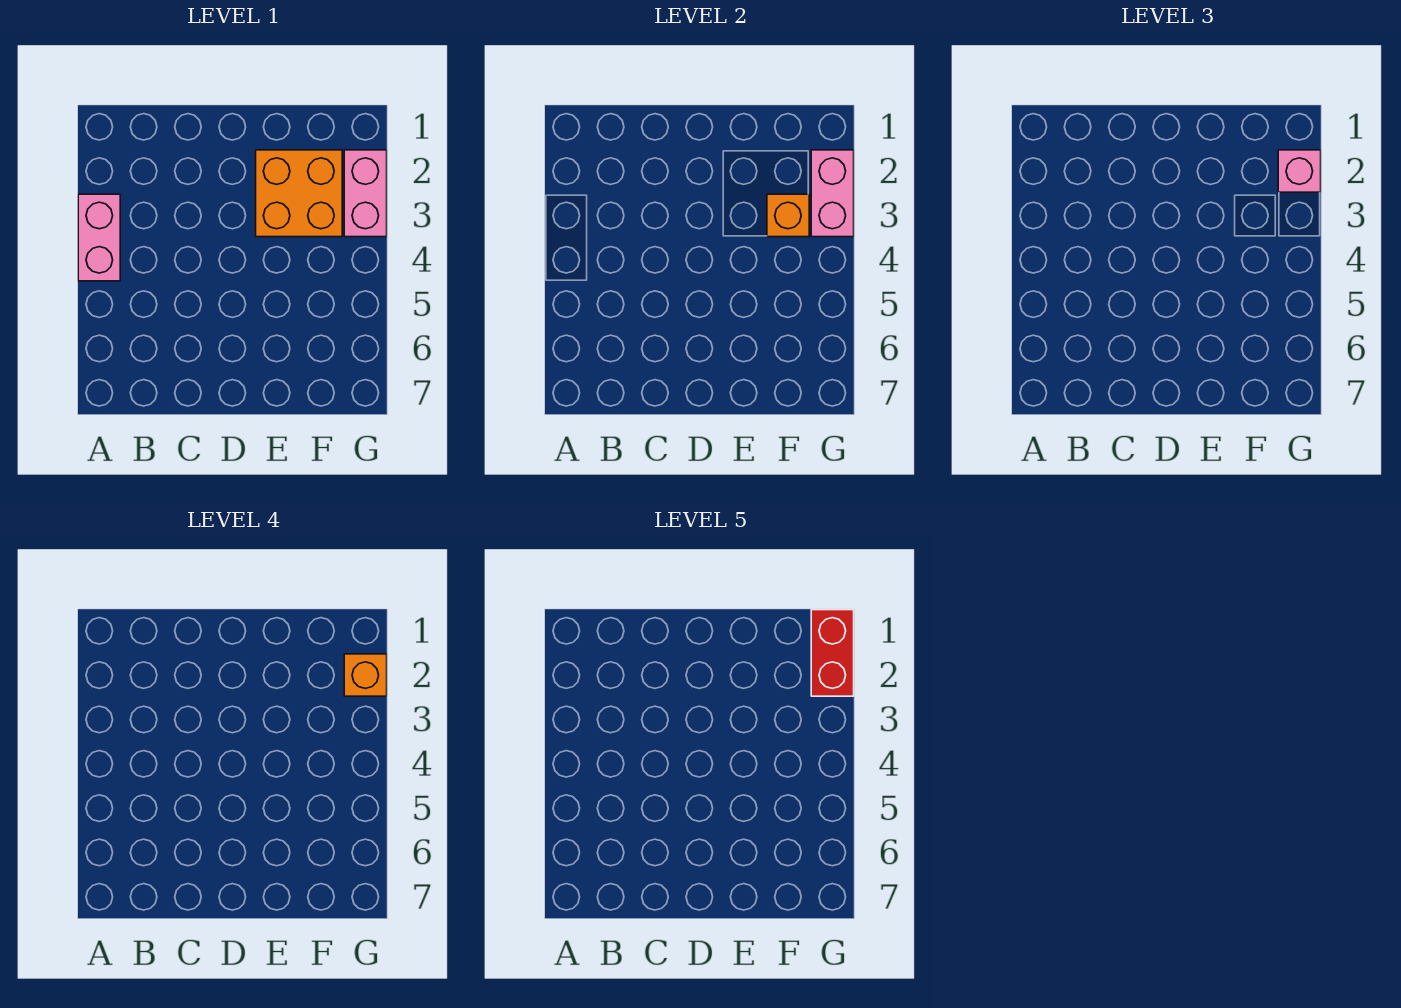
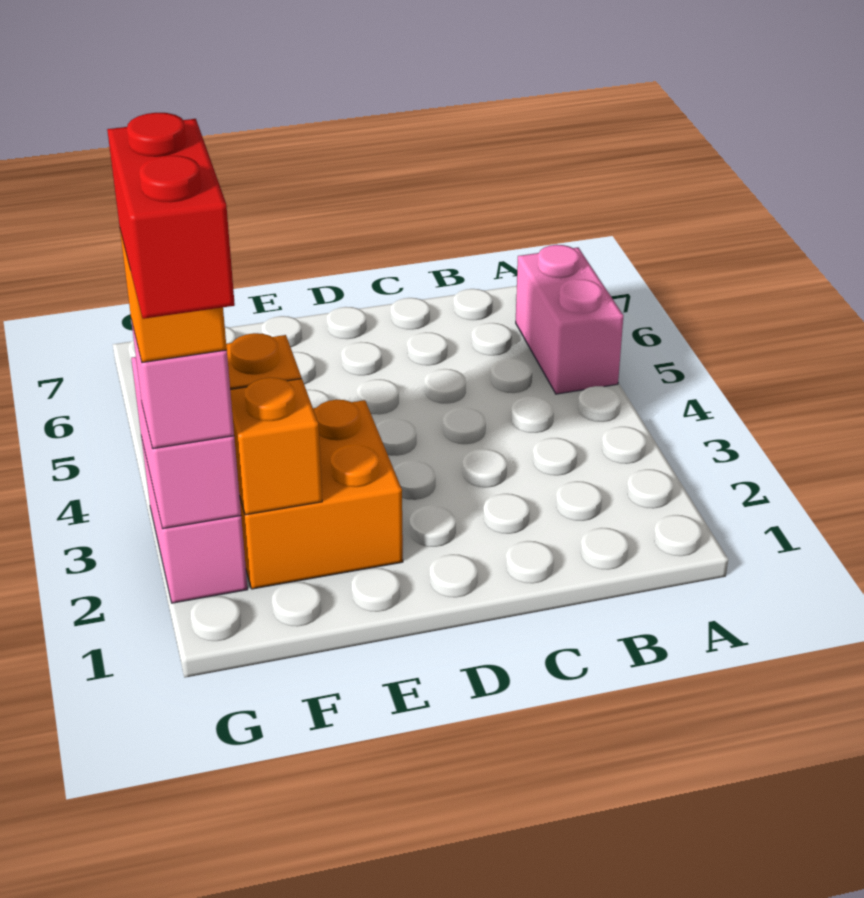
pink brick A3:A4 level 1 -> pink brick A5:A6 level 1
none -> orange brick F2 level 2

